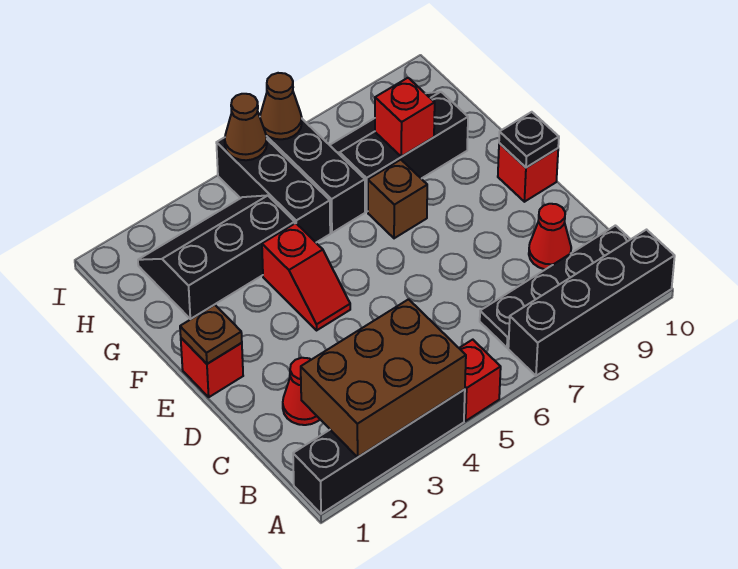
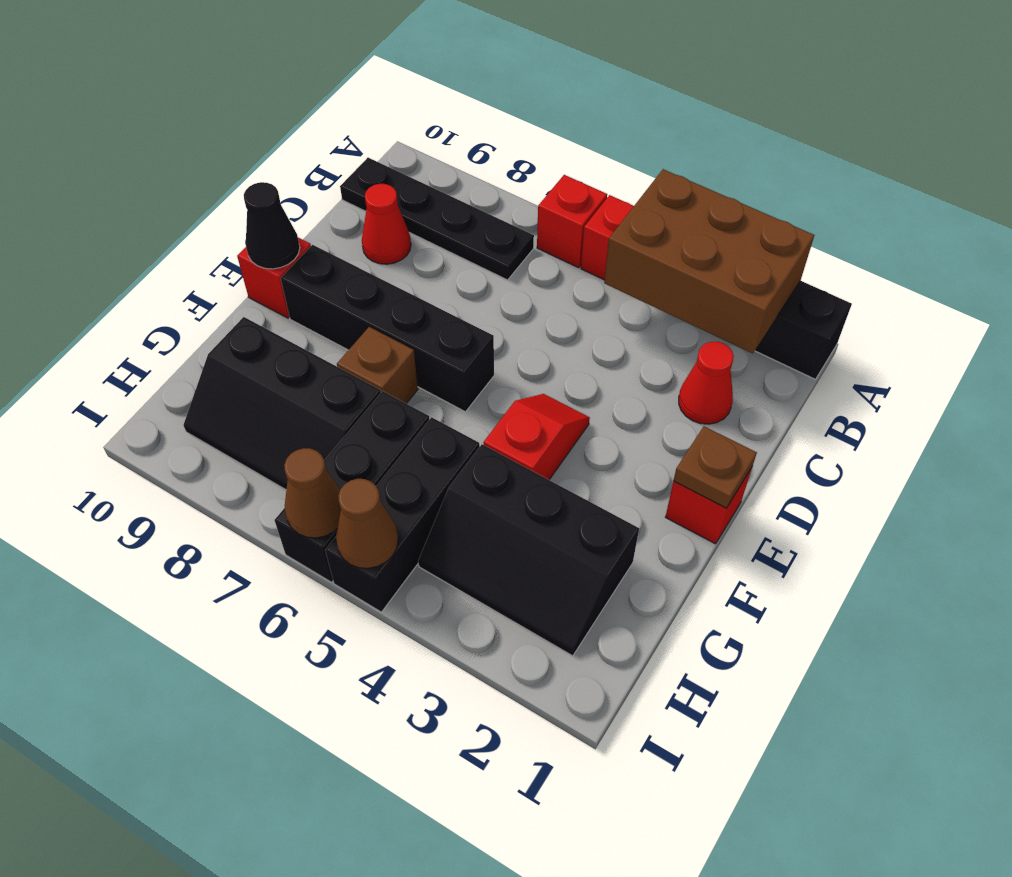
black brick A7:A10 level 1 -> black brick E6:E9 level 1
black plate E10 level 2 -> black cone E10 level 2
red brick G8 level 2 -> red brick A6 level 1

